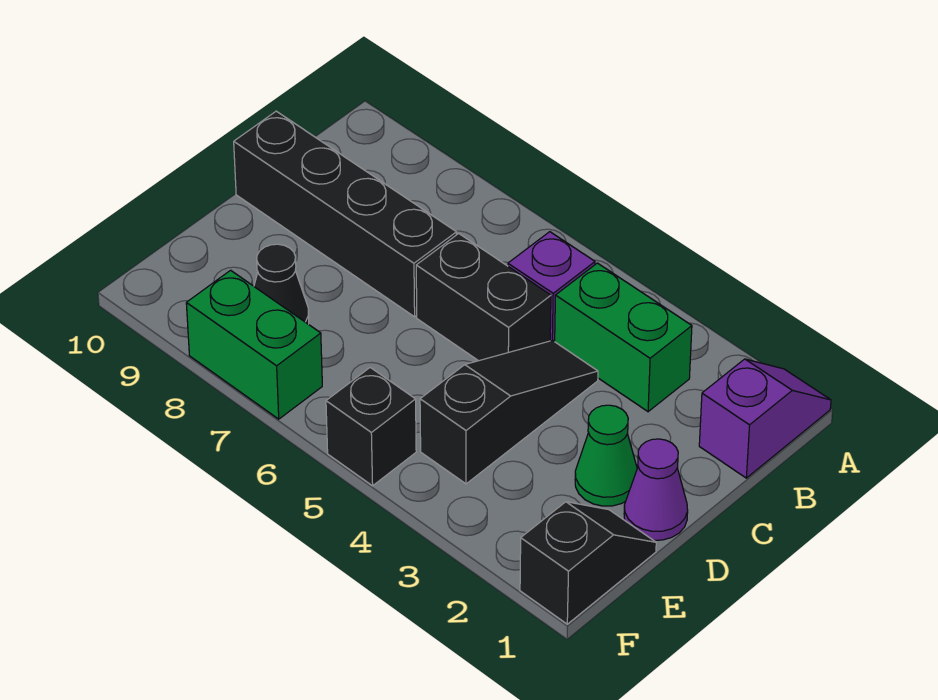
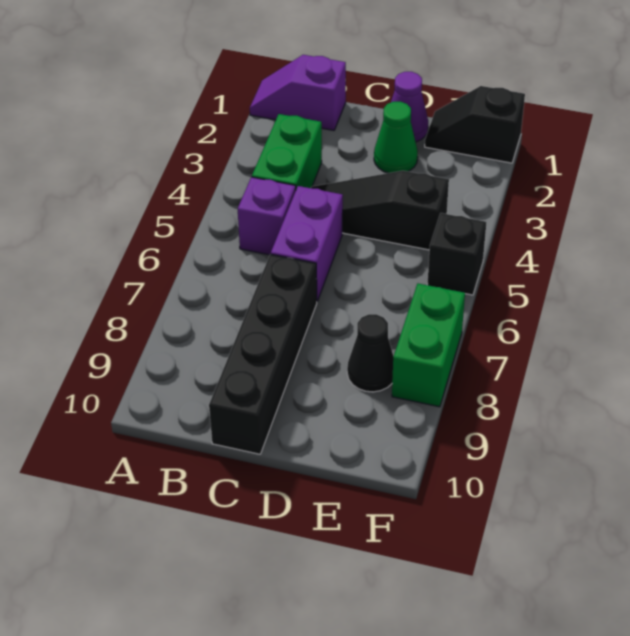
black brick C5:C6 level 1 -> purple brick C5:C6 level 1

